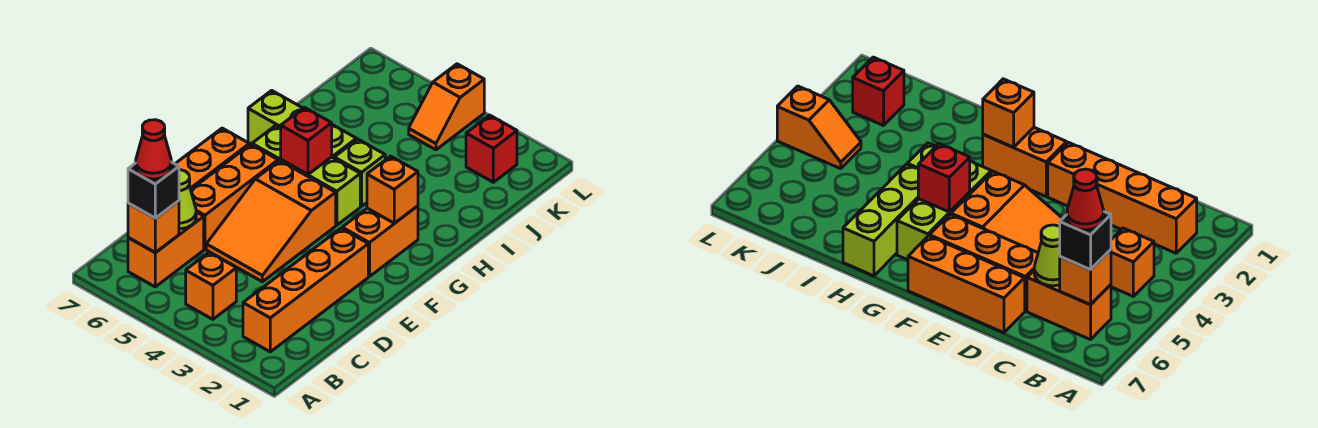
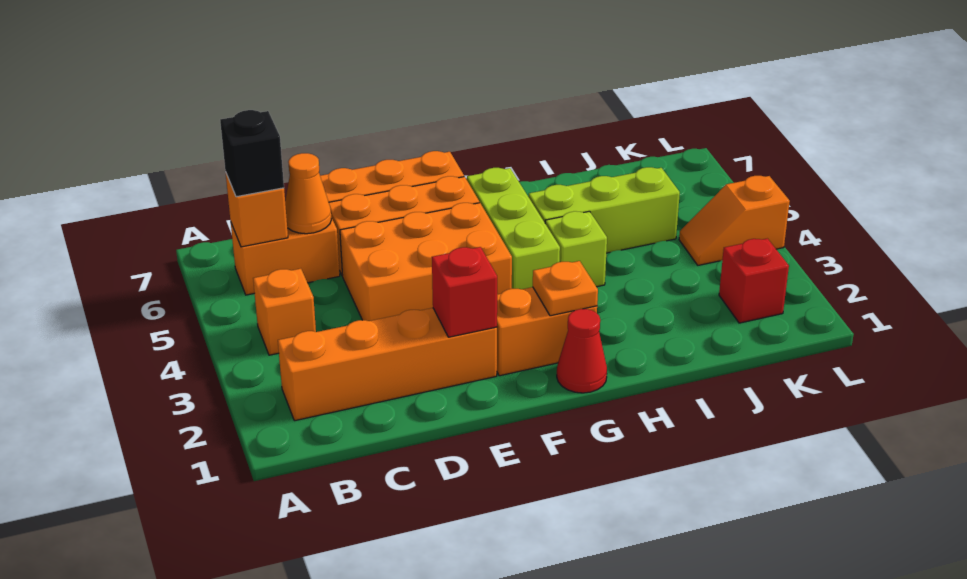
red cone B6 level 4 -> red cone G1 level 1
lime cone C6 level 2 -> orange cone C6 level 2
orange slope D4:F5 level 1 top F -> orange brick D4:F5 level 1
orange brick G2 level 2 -> orange plate G2 level 2
red brick G5 level 2 -> red brick E2 level 2
lime brick H5:H7 level 1 -> lime brick H5:J5 level 1

